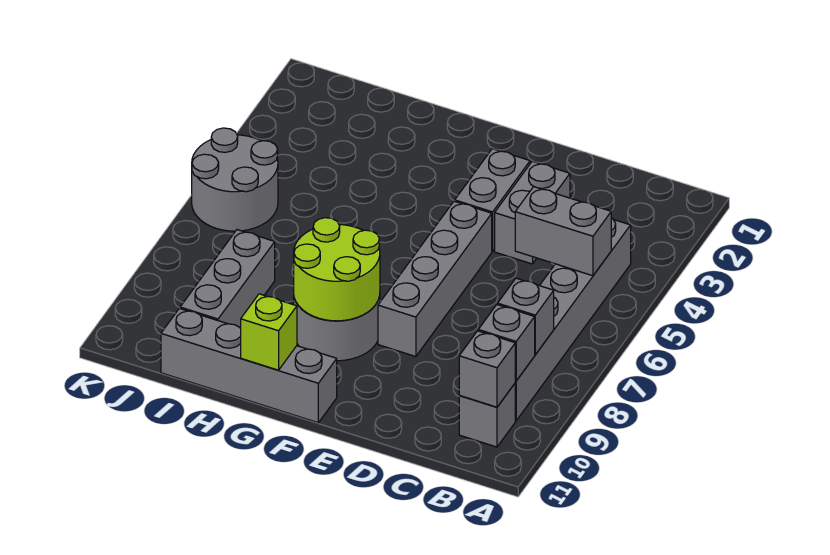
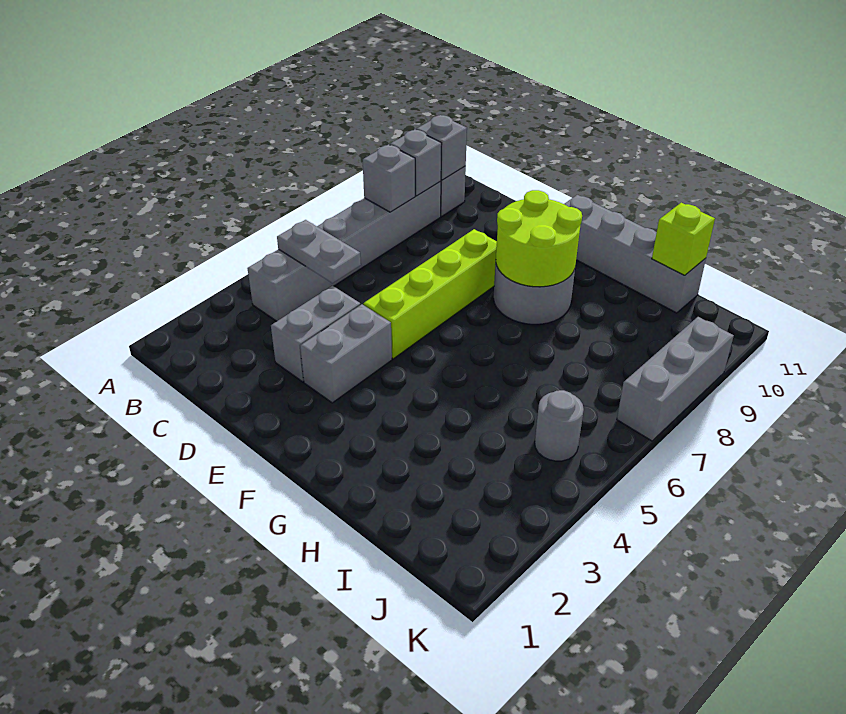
grey brick B5:C5 level 2 -> grey plate B5:C5 level 2
grey brick E5:E8 level 1 -> lime brick E5:E8 level 1
lime brick G11 level 2 -> lime brick I11 level 2
grey brick I8:I10 level 1 -> grey brick K7:K9 level 1
grey round brick J5:K6 level 1 -> grey round brick J5 level 1

